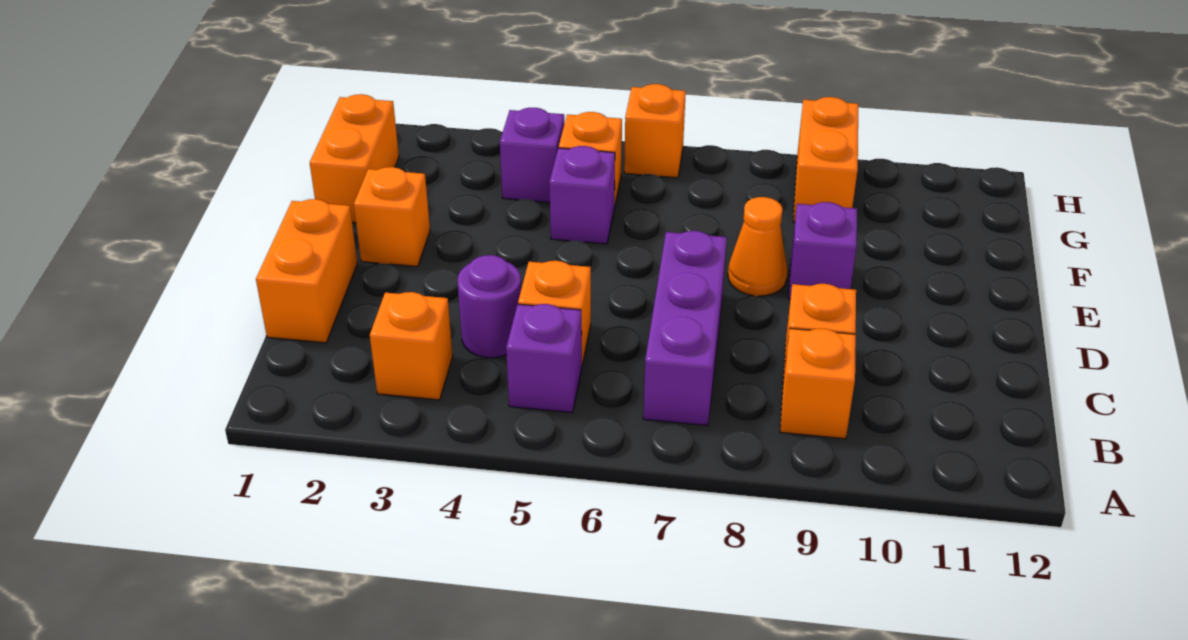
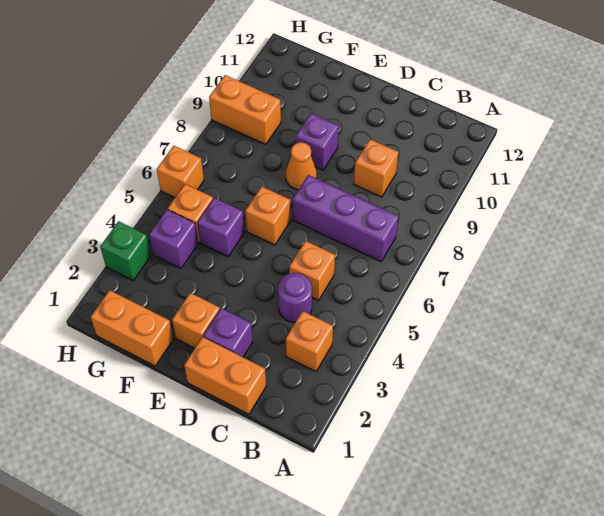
purple brick B5 level 1 -> purple brick D2 level 1
orange brick B9 level 1 -> orange brick E6 level 1
none -> green brick H3 level 1

